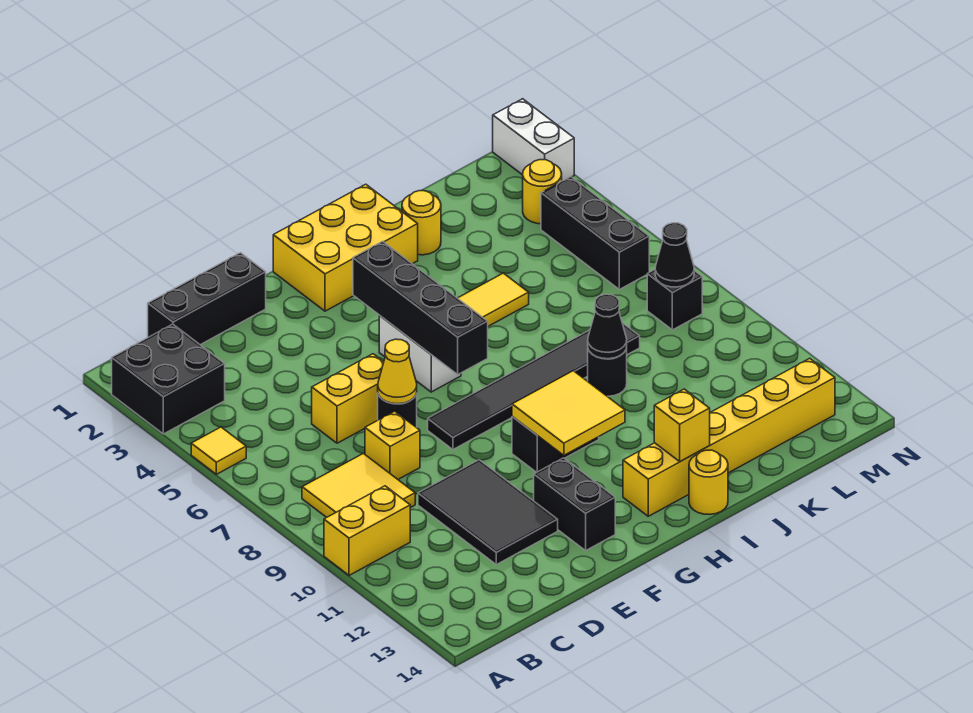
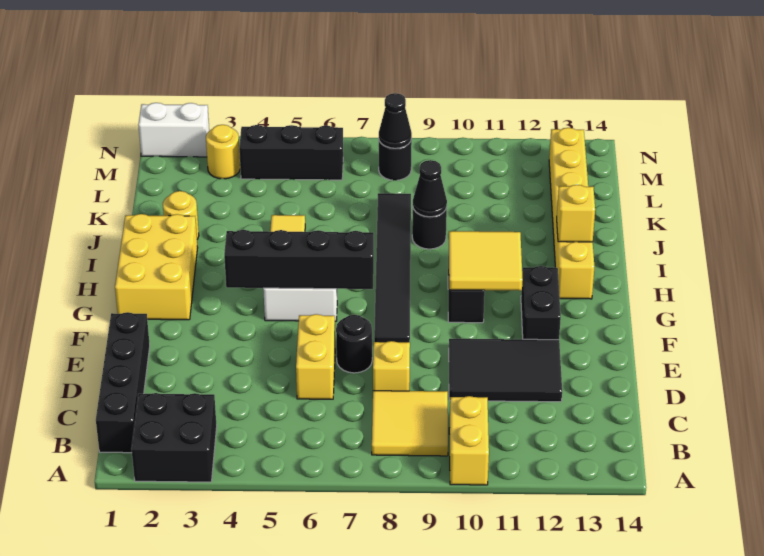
yellow tile A5 level 1 -> none
black brick C1:E1 level 1 -> black brick B1:E1 level 1
yellow cone E7 level 2 -> none
black brick F12:F13 level 1 -> black brick F12:G12 level 1
yellow round brick I14 level 1 -> none
black brick M8 level 1 -> black round brick M8 level 1

